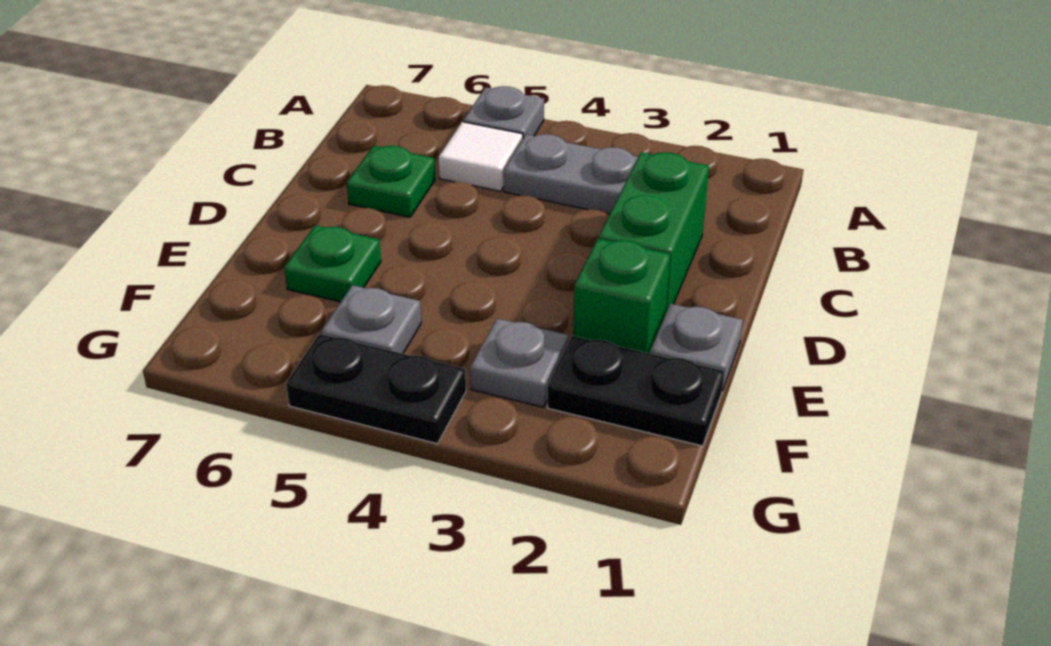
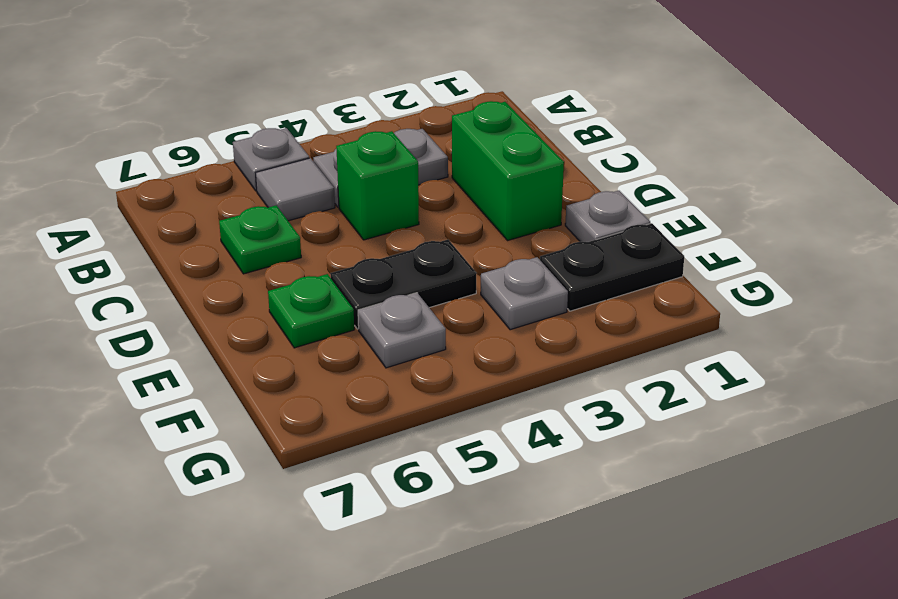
white tile B5 level 1 -> grey tile B5 level 1
green brick E2 level 1 -> green brick C4 level 1
black plate G4:G5 level 1 -> black plate E4:E5 level 1

